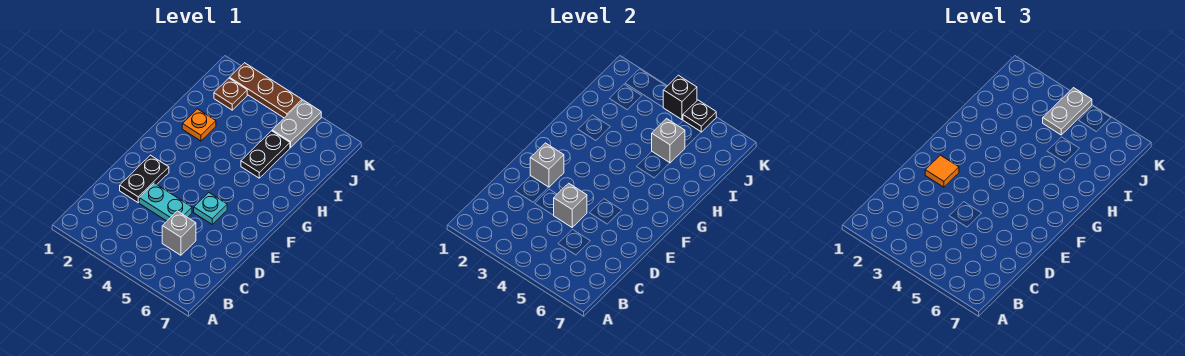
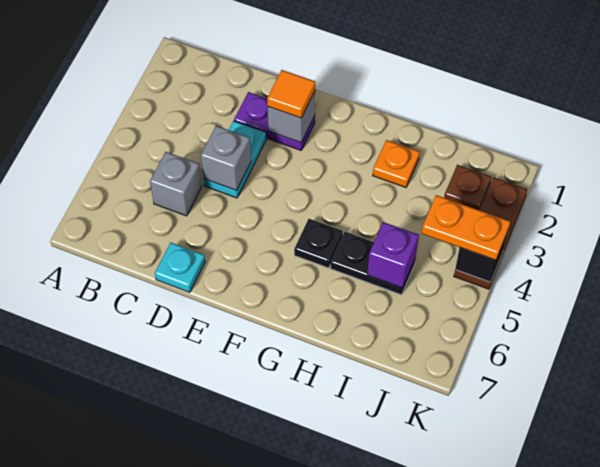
black plate D2:E2 level 1 -> purple plate D2:E2 level 1
cyan plate E5 level 1 -> cyan plate D7 level 1
grey brick I5 level 2 -> purple brick I5 level 2
grey plate J4:K4 level 3 -> orange plate J4:K4 level 3
grey plate J5:K5 level 1 -> none
black plate K5 level 2 -> black plate G5 level 1

